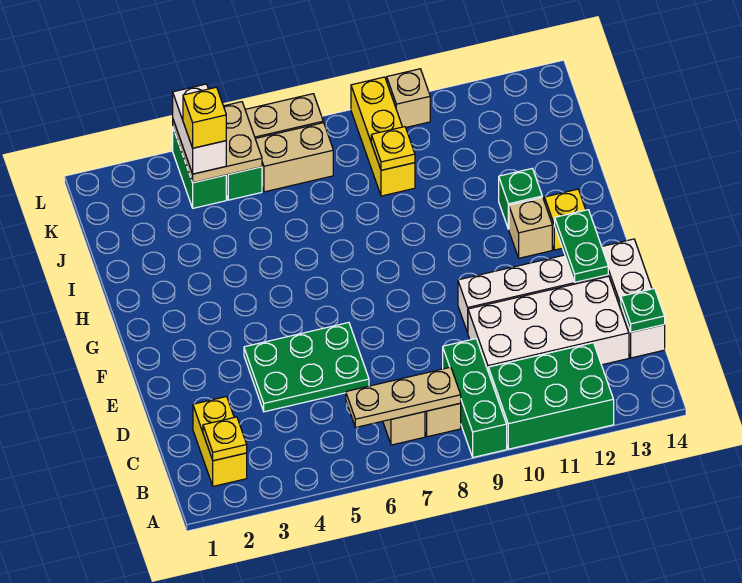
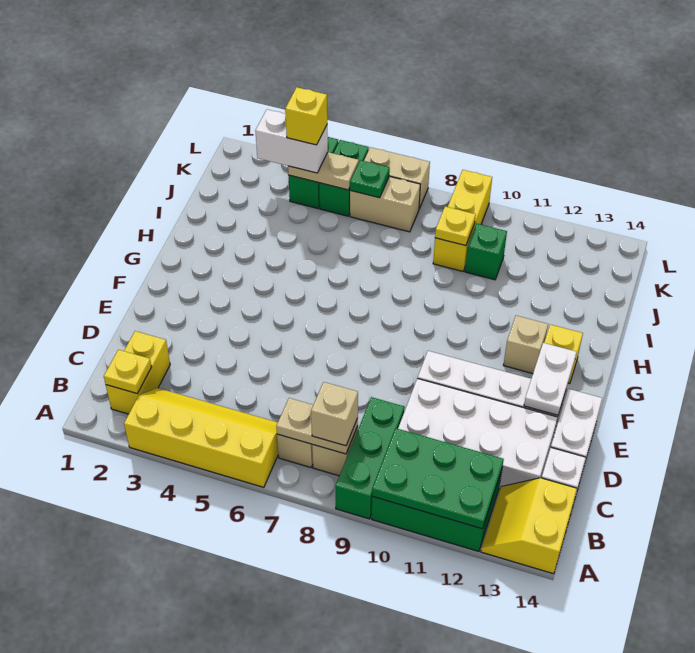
none -> yellow slope A3:B6 level 1 top A
none -> yellow slope A13:B14 level 1 top 14
tan plate B6:B8 level 2 -> tan plate B7:B8 level 2
green plate C14 level 2 -> green plate K6 level 2
green plate D4:E6 level 1 -> green plate A10:B12 level 2
green plate E13:F13 level 2 -> white plate E13:F13 level 2
green brick H12 level 1 -> green brick J10 level 1
tan plate K4:L5 level 2 -> tan plate K4:K5 level 2
white brick K4:L4 level 3 -> white brick K3:K4 level 3
tan brick L10 level 1 -> tan brick B8 level 3

